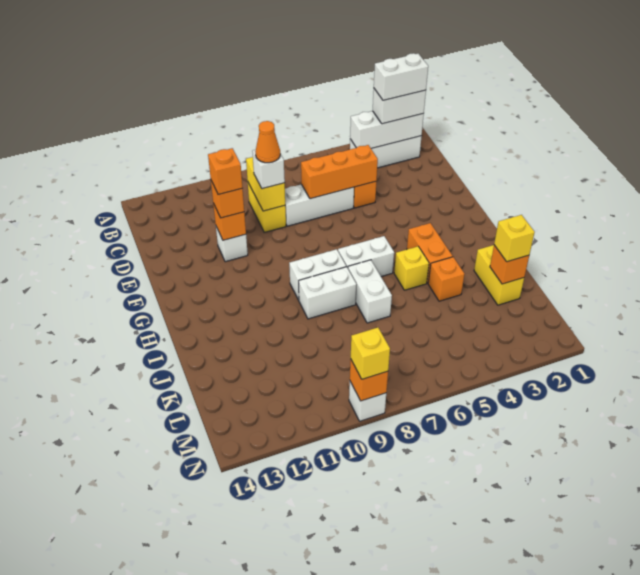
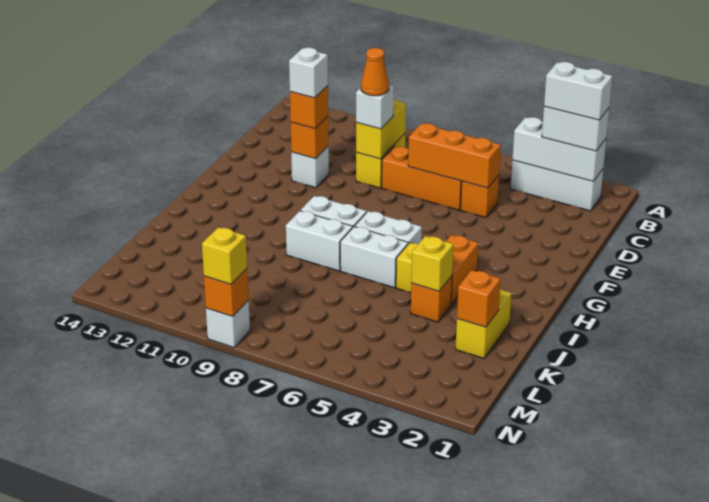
white brick D6:D8 level 1 -> orange brick D6:D8 level 1
orange brick E11 level 4 -> white brick E11 level 4
white brick I7:J7 level 1 -> white brick I6:I7 level 1
yellow brick K2 level 3 -> yellow brick J4 level 2

